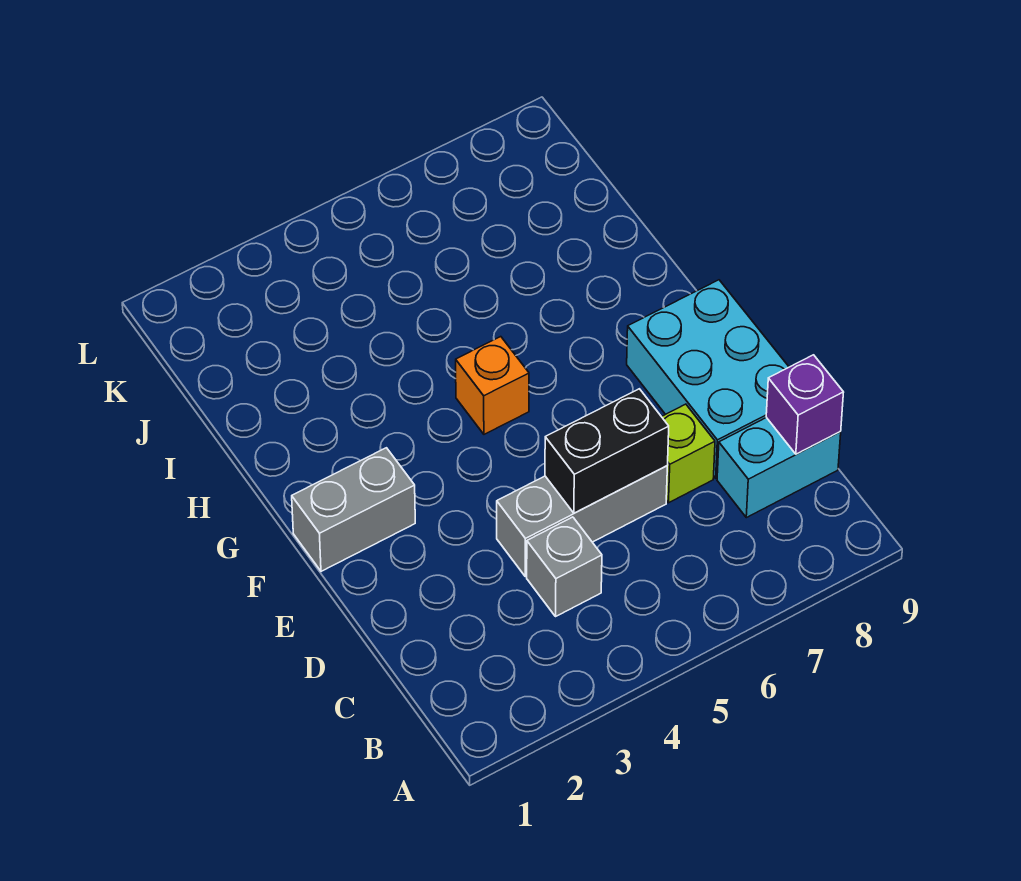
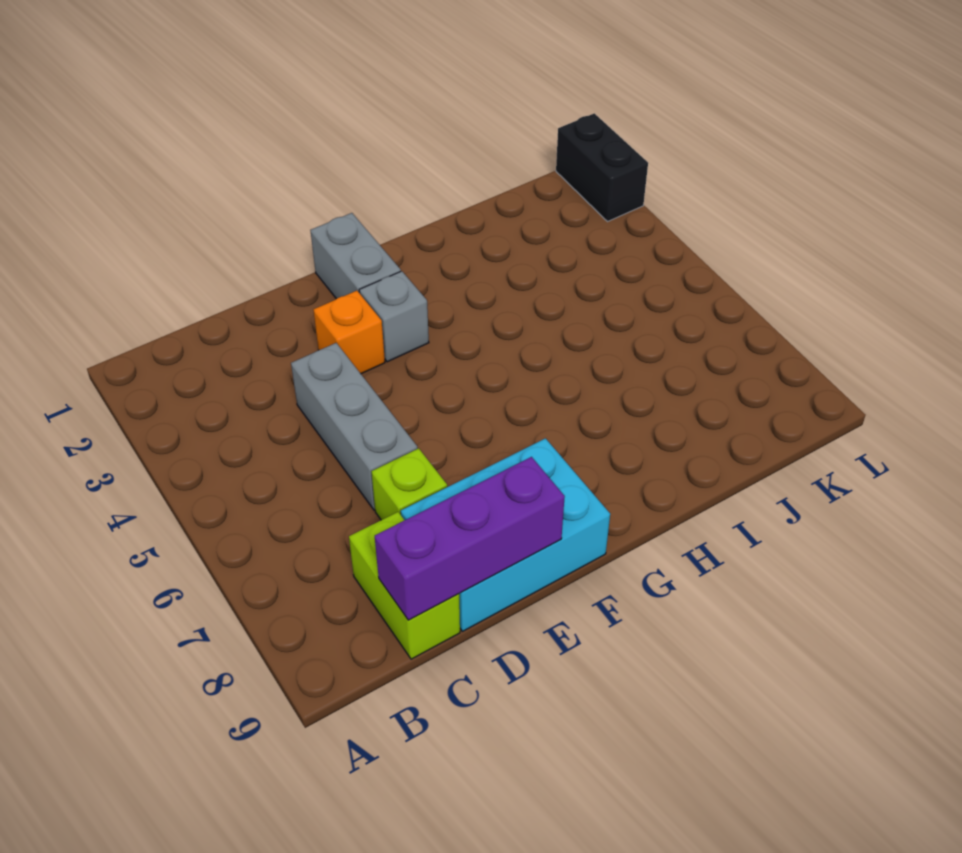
grey brick C4 level 1 -> grey brick F3 level 1
cyan brick C8:C9 level 1 -> lime brick C8:C9 level 1
purple brick C9 level 2 -> purple brick C9:E9 level 2
black brick D5:D6 level 2 -> black brick L1:L2 level 1
orange brick G5 level 1 -> orange brick E3 level 1

